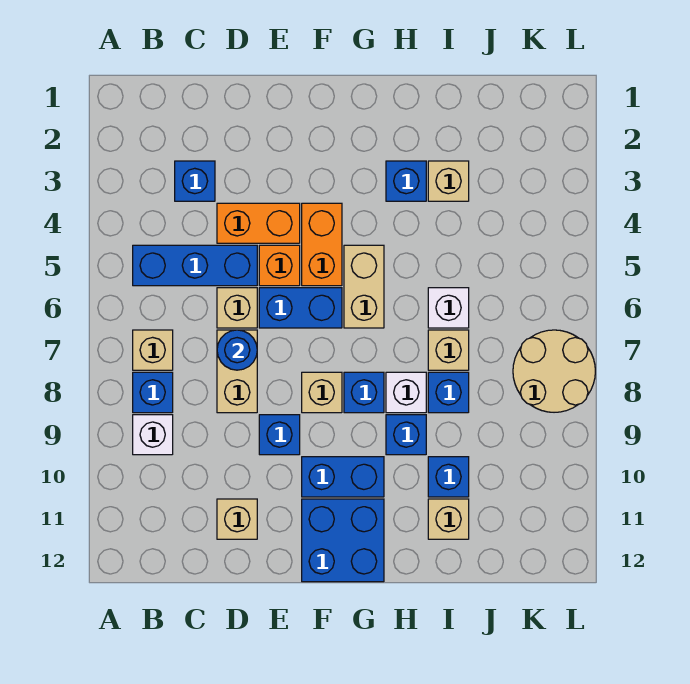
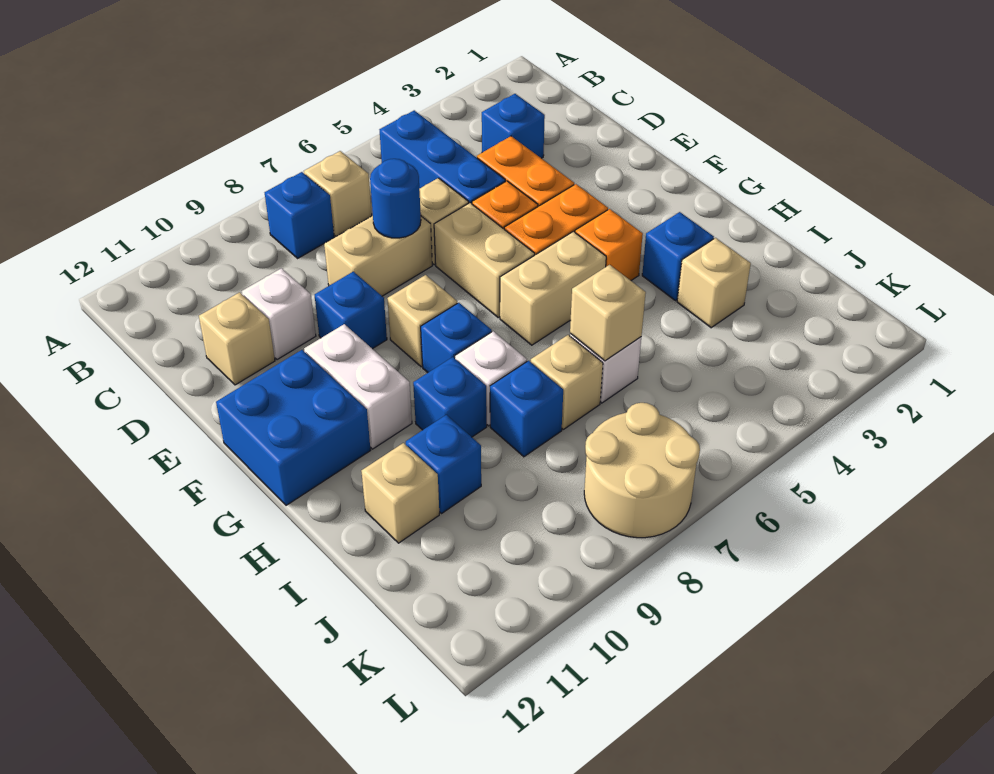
white brick B9 level 1 -> white brick D10 level 1
blue brick E6:F6 level 1 -> tan brick E6:F6 level 1
blue brick F10:G10 level 1 -> white brick F10:G10 level 1
none -> orange brick G4 level 1
none -> tan brick I6 level 2

